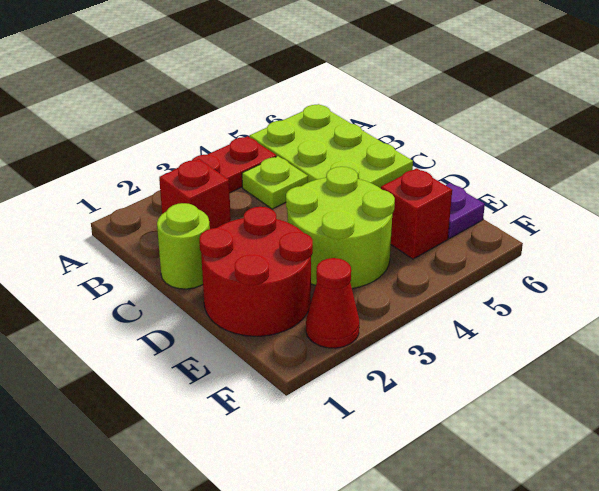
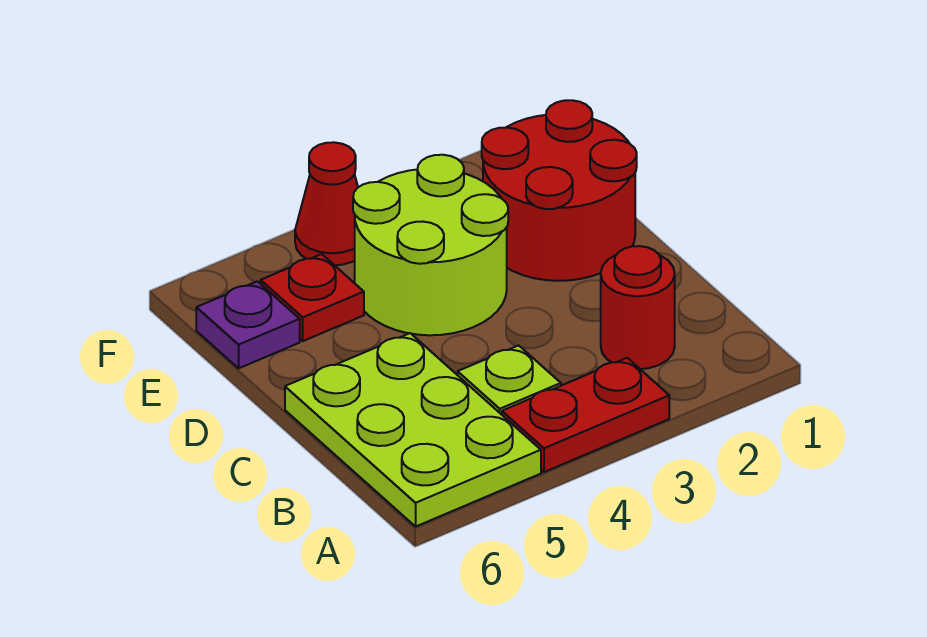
red brick B2 level 1 -> red round brick B2 level 1
lime round brick C1 level 1 -> none
red brick E5 level 1 -> red plate E5 level 1
red cone F2 level 1 -> red cone F4 level 1

